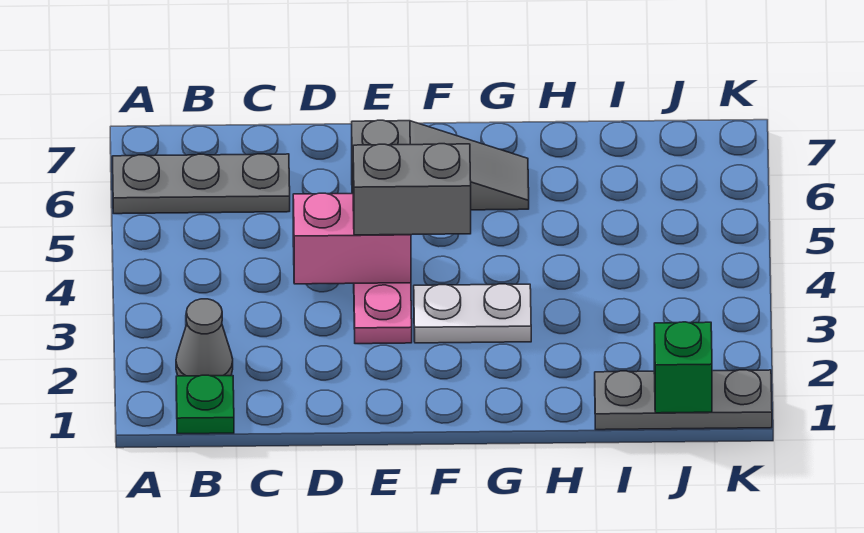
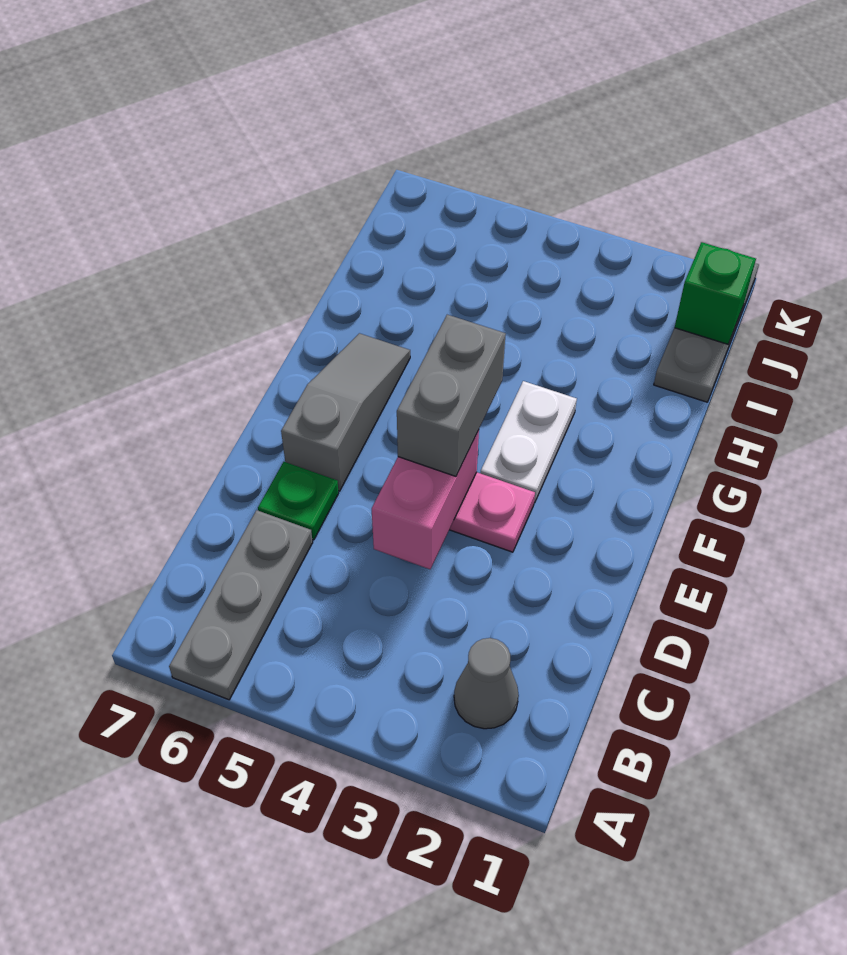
green plate B1 level 1 -> green plate D6 level 1

